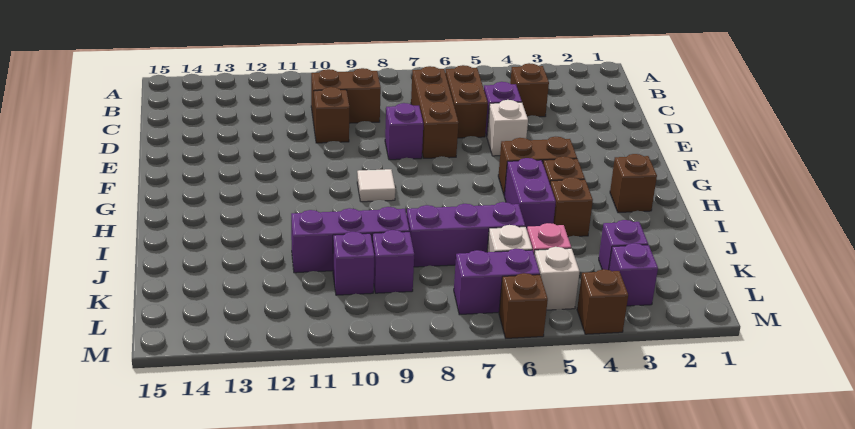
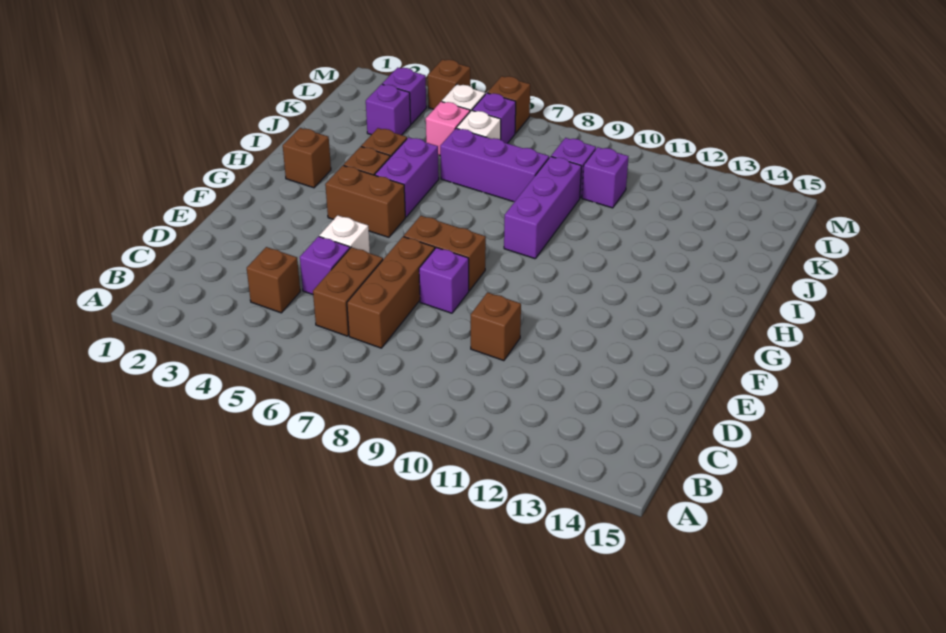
brown brick C9:C10 level 1 -> brown brick F7:F8 level 1
white tile G9 level 1 -> none
purple brick J9:J11 level 1 -> purple brick H9:J9 level 1
purple brick L6:L7 level 1 -> purple brick L6 level 1

